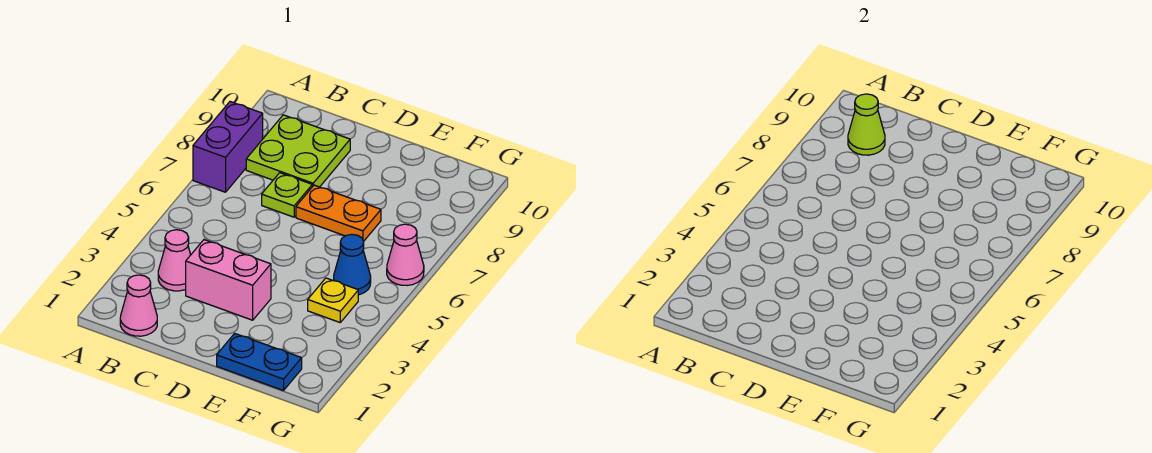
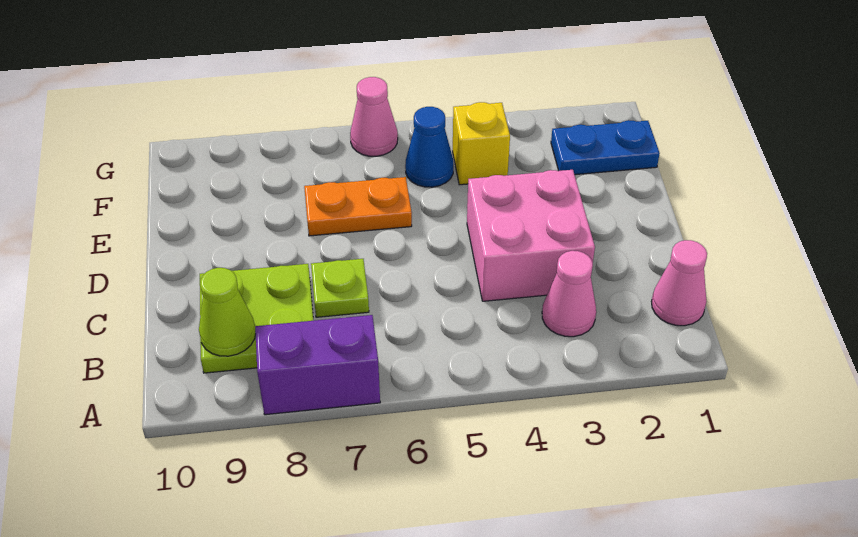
pink brick C3:D3 level 1 -> pink brick C3:D4 level 1
orange plate D7:E7 level 1 -> orange plate E6:E7 level 1
blue plate E1:F1 level 1 -> blue plate F1:F2 level 1
yellow plate F4 level 1 -> yellow brick F4 level 1

